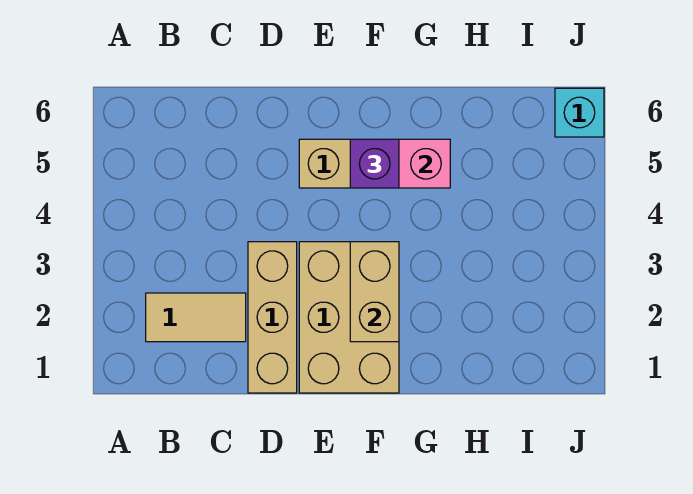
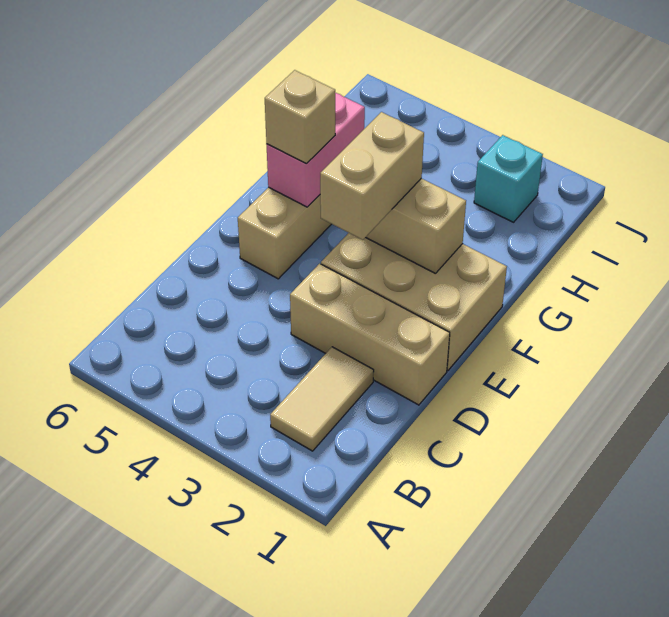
none -> tan brick E3:F3 level 3
purple brick F5 level 3 -> tan brick F5 level 3
cyan brick J6 level 1 -> cyan brick I2 level 1

